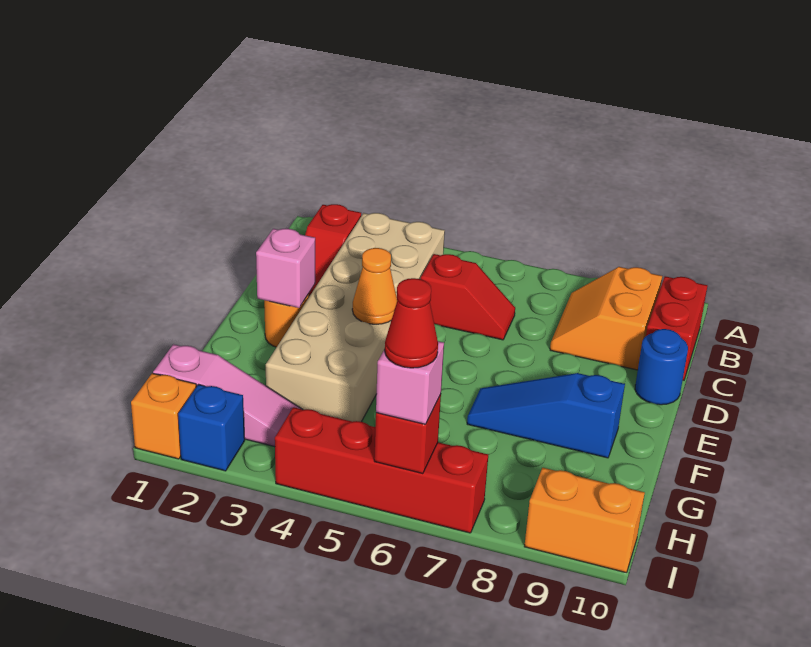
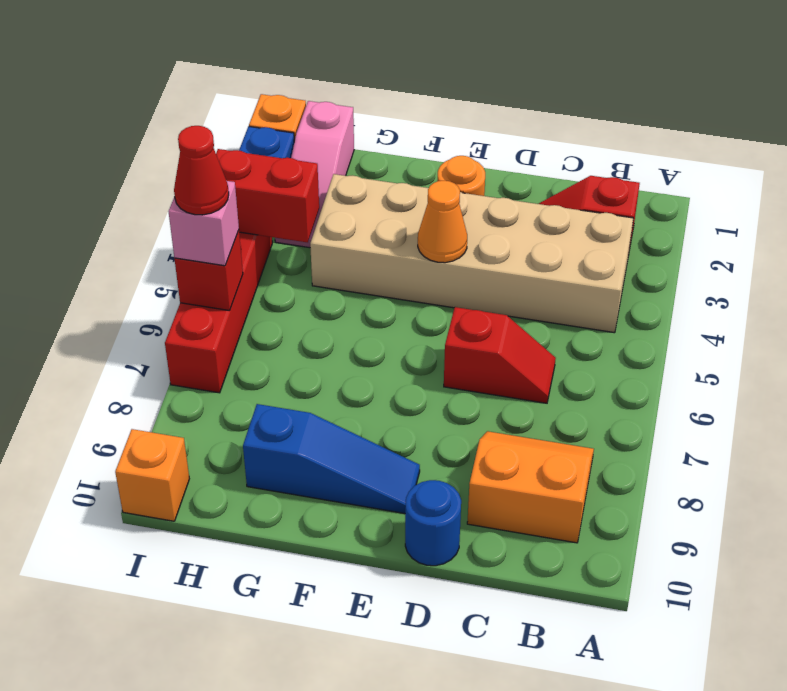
red brick B10:C10 level 1 -> red brick H4:I4 level 2
red slope C5:C6 level 1 top 5 -> red slope C6:D6 level 1 top D
pink brick E2 level 2 -> none
blue slope F7:F9 level 1 top 9 -> blue slope E9:G9 level 1 top G
orange brick I9:I10 level 1 -> orange brick I10 level 1

